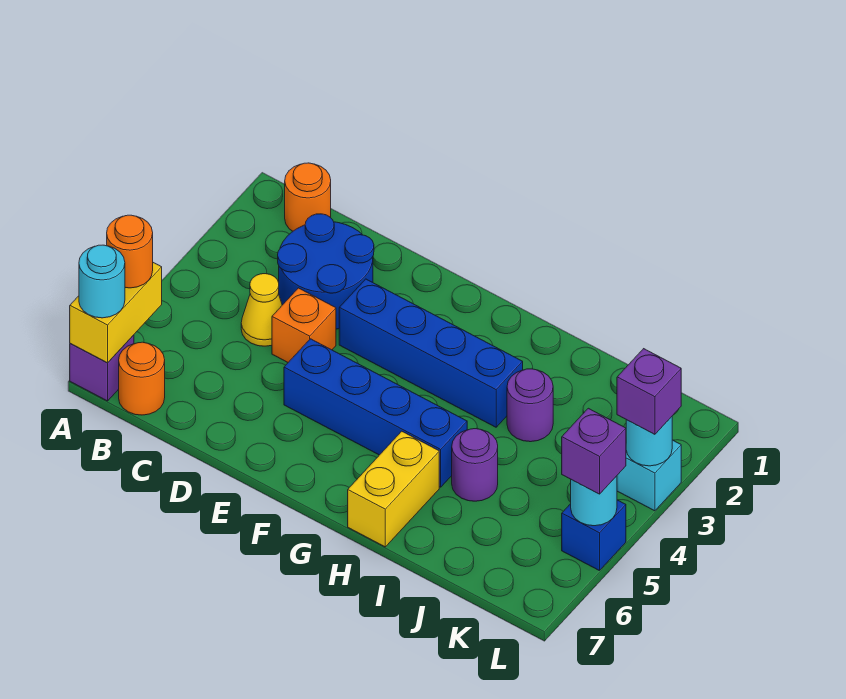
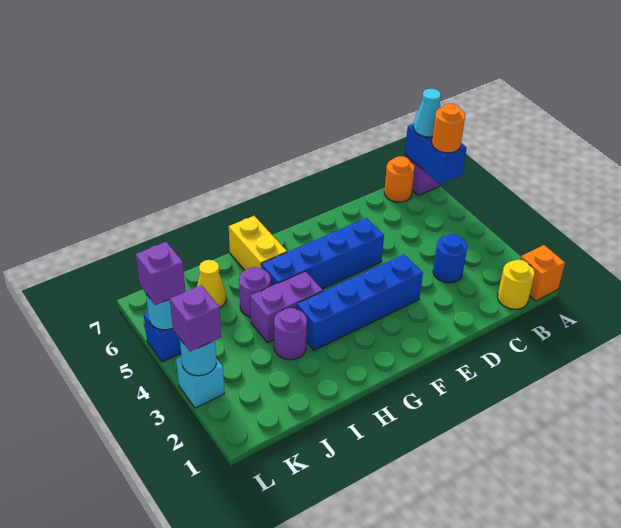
yellow brick A6:A7 level 2 -> blue brick A6:A7 level 2
cyan round brick A7 level 3 -> cyan cone A7 level 3
orange round brick B1 level 1 -> yellow round brick B1 level 1
blue round brick C2:D3 level 1 -> blue round brick C3 level 1
yellow cone C4 level 1 -> yellow cone J6 level 1
orange brick D4 level 1 -> orange brick A1 level 1
none -> purple brick H4:I4 level 1

